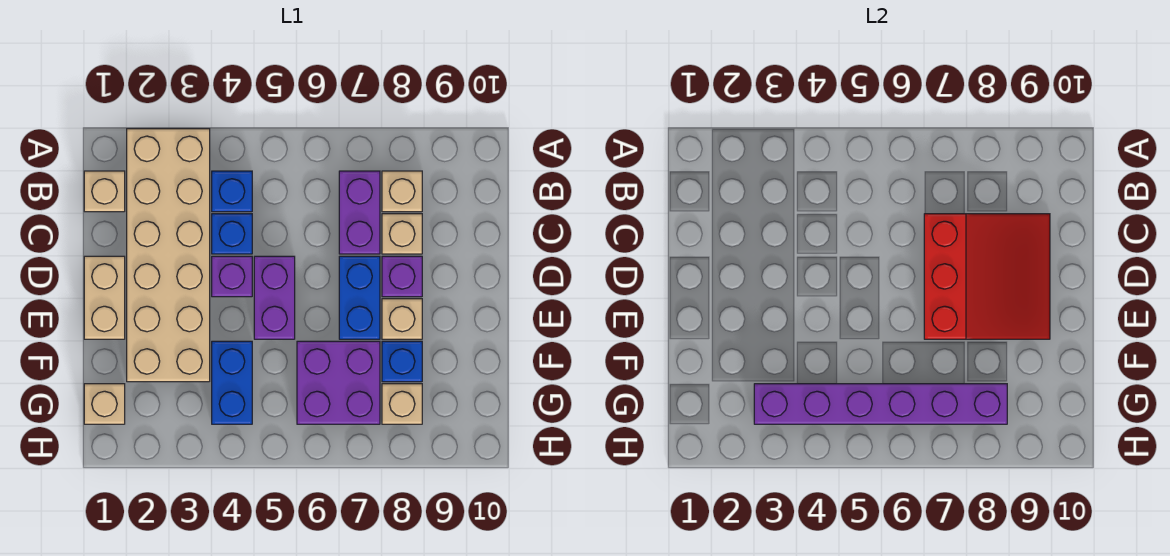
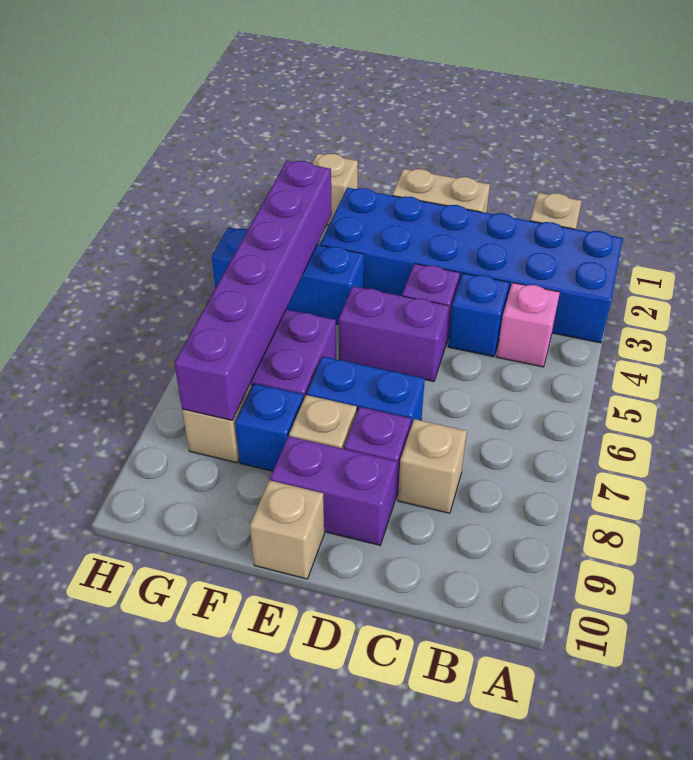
tan brick A2:F3 level 1 -> blue brick A2:F3 level 1
blue brick B4 level 1 -> pink brick B4 level 1
purple brick B7:C7 level 1 -> purple brick D9:E9 level 1
tan brick B8 level 1 -> tan brick E10 level 1
red slope C7:E9 level 2 top 7 -> none
blue brick F4:G4 level 1 -> blue brick F4:H4 level 1

